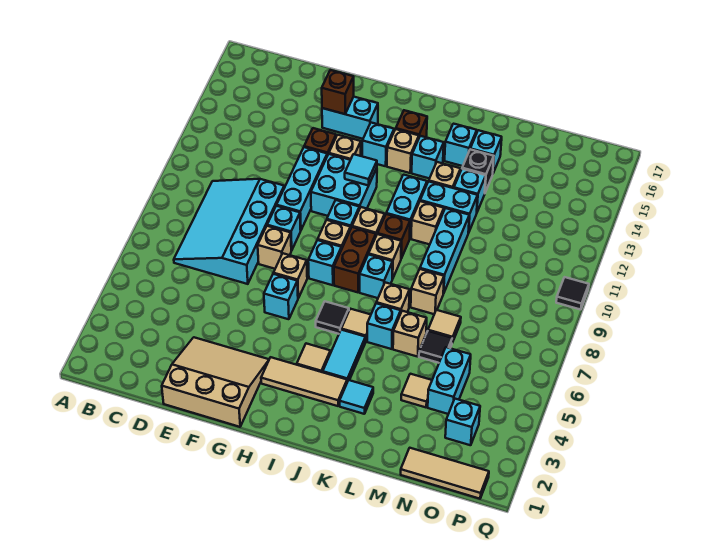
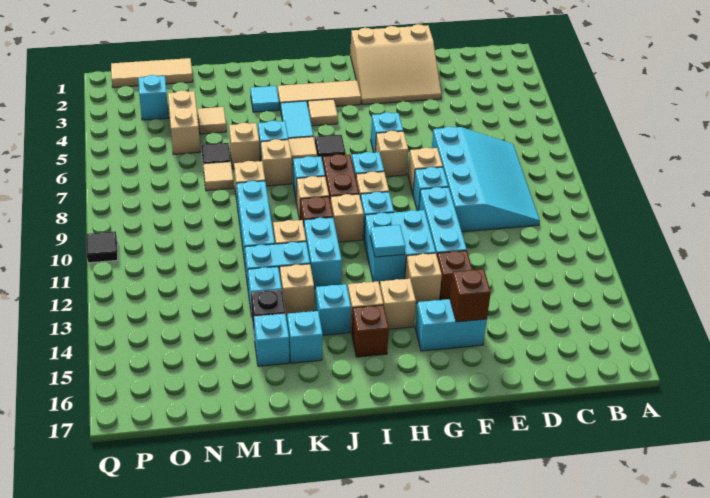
cyan brick H14 level 1 -> tan brick H14 level 1
cyan brick N4:N5 level 1 -> tan brick N4:N5 level 1

